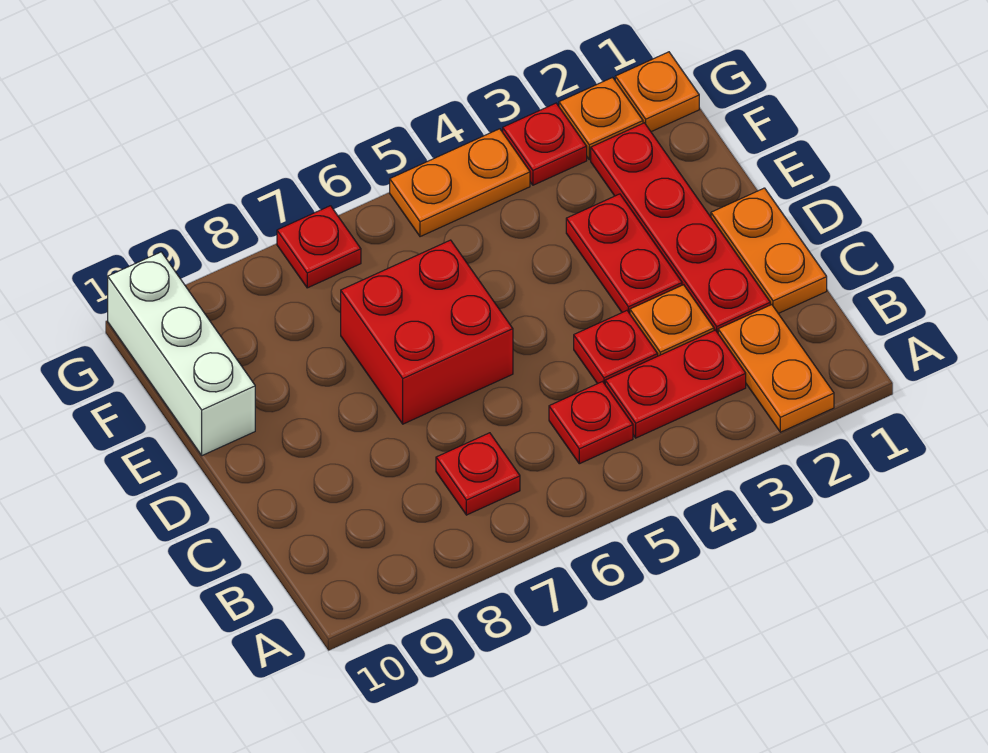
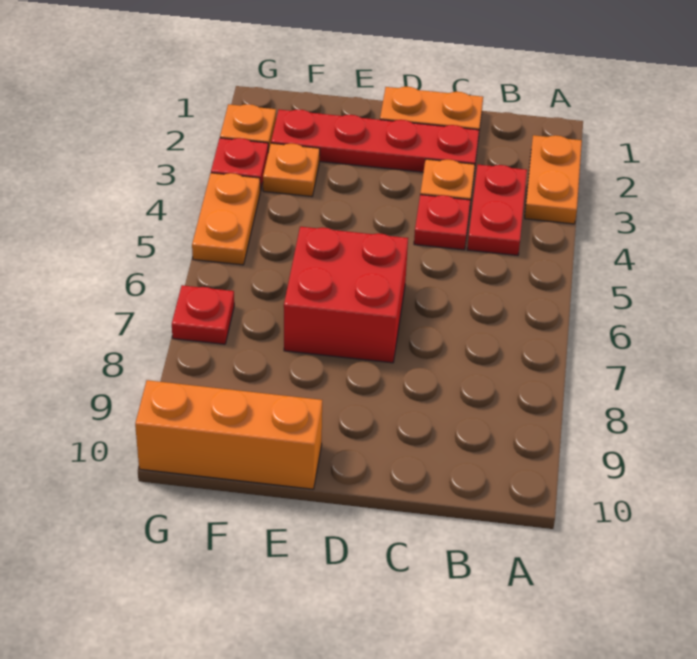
orange plate A2:B2 level 1 -> orange plate A2:A3 level 1
red plate B5 level 1 -> none
red plate B7 level 1 -> none
red plate D3:E3 level 1 -> none
white brick E10:G10 level 1 -> orange brick E10:G10 level 1
orange plate G1 level 1 -> orange plate F3 level 1

